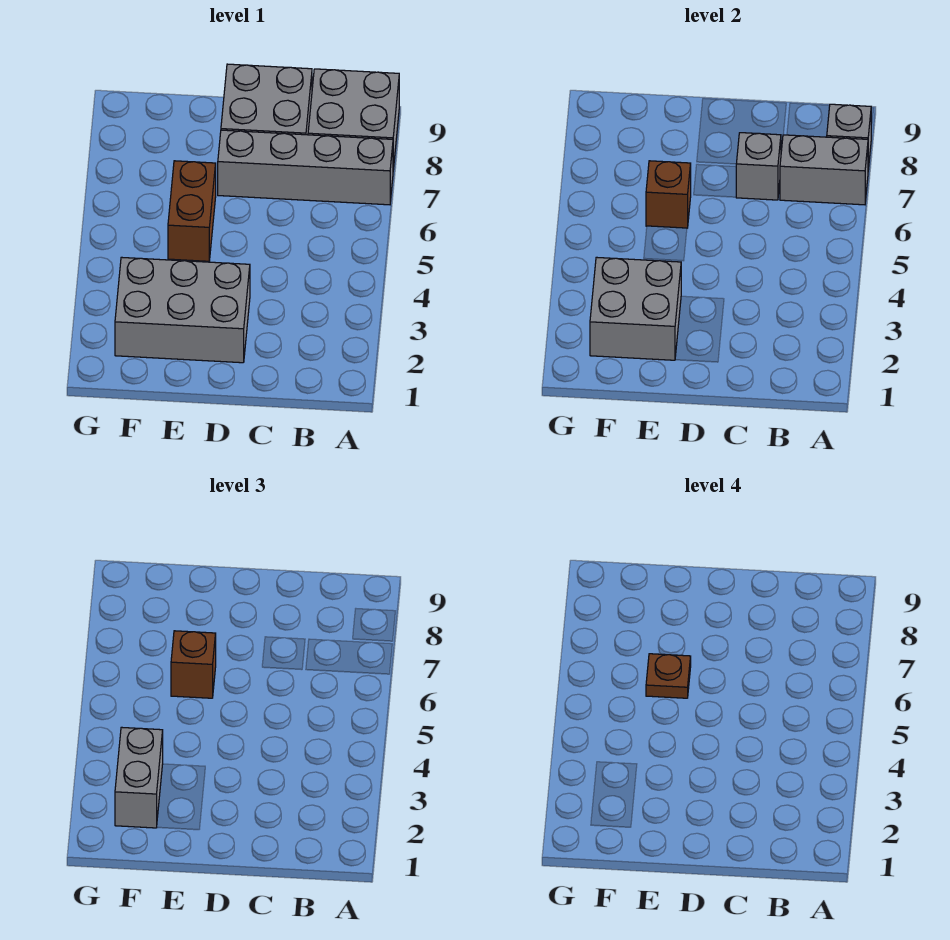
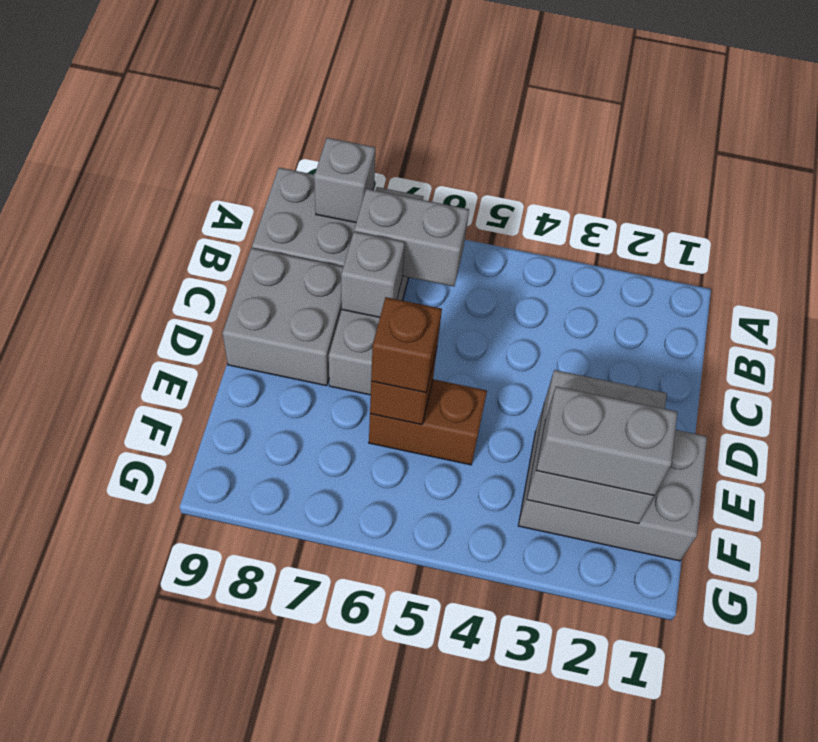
grey brick A7:B7 level 2 -> grey brick B6:B7 level 2
grey brick D2:F3 level 1 -> grey brick E1:F3 level 1
brown plate E6 level 4 -> none

